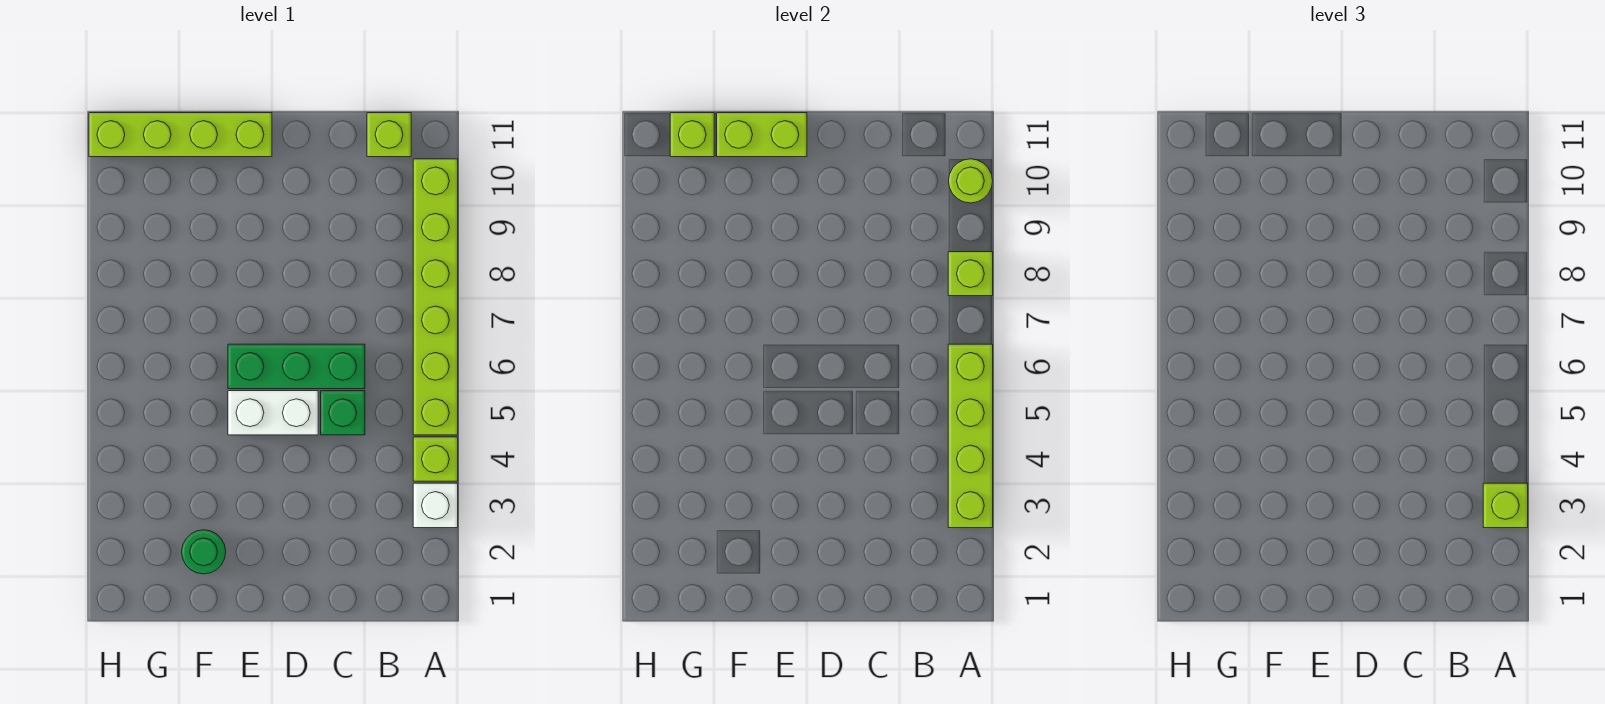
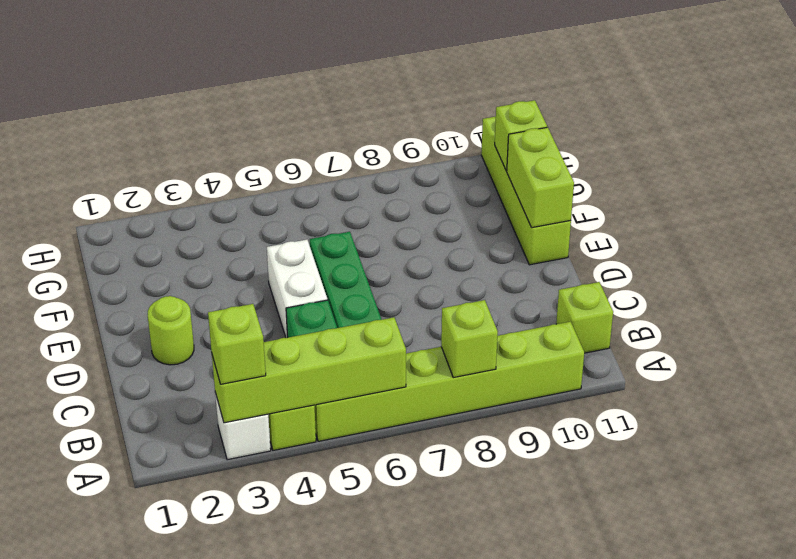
lime round brick A10 level 2 -> lime round brick D2 level 1
green round brick F2 level 1 -> none

